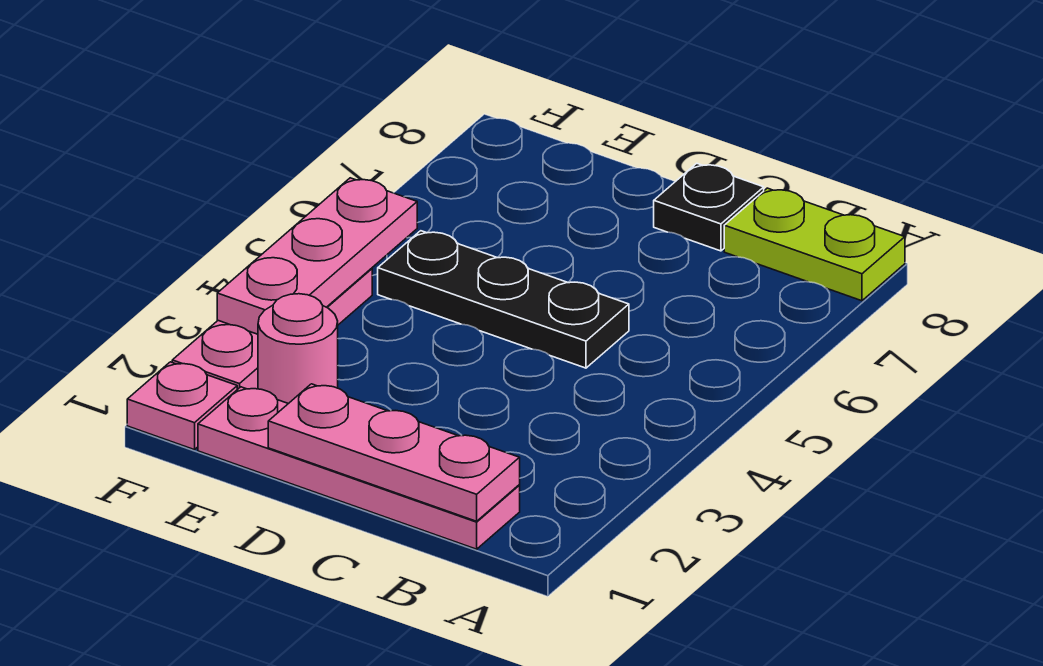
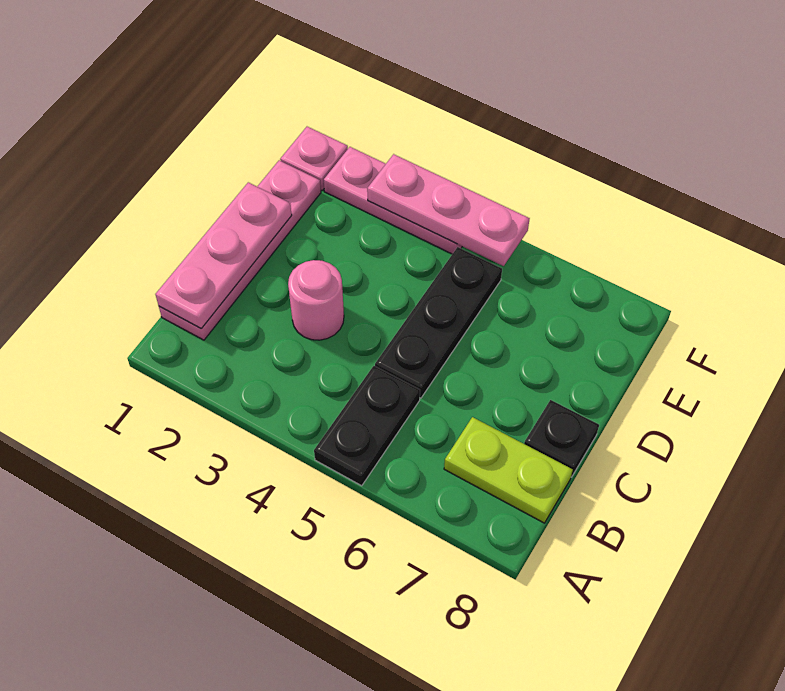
none -> black plate A5:B5 level 1
lime plate A8:B8 level 1 -> lime plate B7:B8 level 1
pink round brick E2 level 1 -> pink round brick C3 level 1

